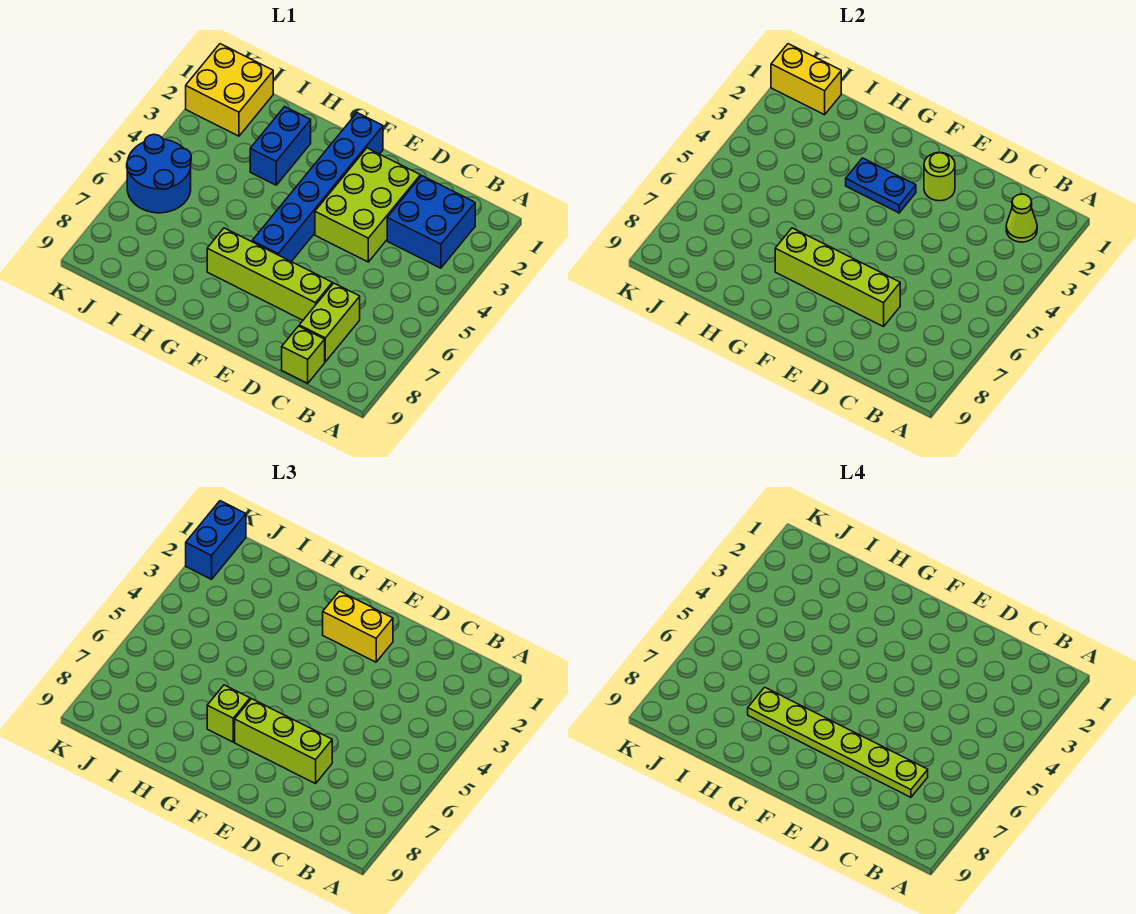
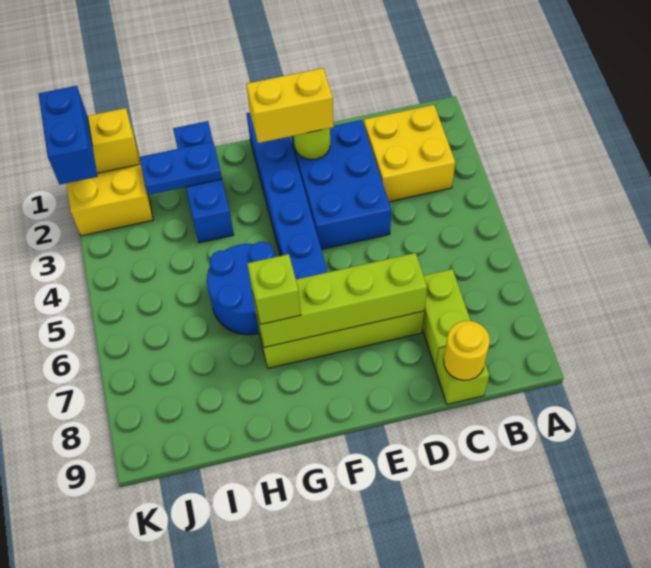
blue brick B2:C3 level 1 -> yellow brick B2:C3 level 1
lime cone B2 level 2 -> none
lime plate C7:H7 level 4 -> none
none -> yellow round brick C9 level 2
lime brick D2:E4 level 1 -> blue brick D2:E4 level 1
lime brick D7:F7 level 3 -> none
blue plate F3:G3 level 2 -> blue plate H2:I2 level 2
blue brick H2:H3 level 1 -> blue brick H1:H3 level 1
blue round brick J5:K6 level 1 -> blue round brick G5:H6 level 1

